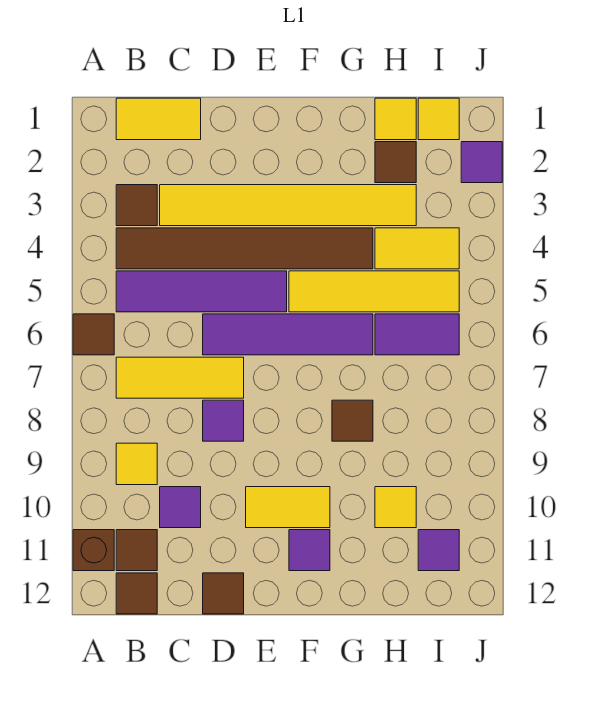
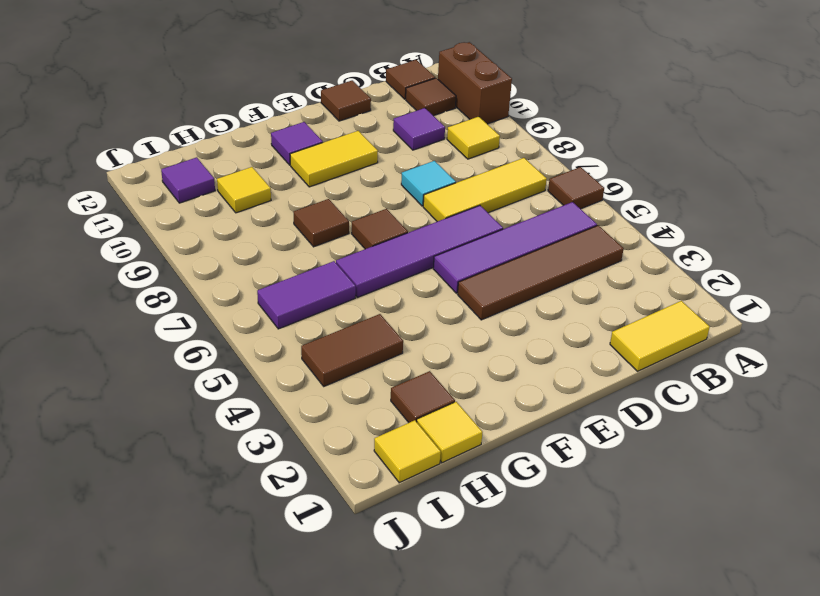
brown brick A11 level 1 -> brown brick A10:A11 level 1
brown tile B3 level 1 -> brown tile F7 level 1
brown tile B4:G4 level 1 -> brown tile B4:E4 level 1
yellow tile C3:H3 level 1 -> none
purple tile D8 level 1 -> cyan tile D8 level 1
yellow tile F5:I5 level 1 -> none
yellow tile H4:I4 level 1 -> brown tile H4:I4 level 1
purple tile J2 level 1 -> none

